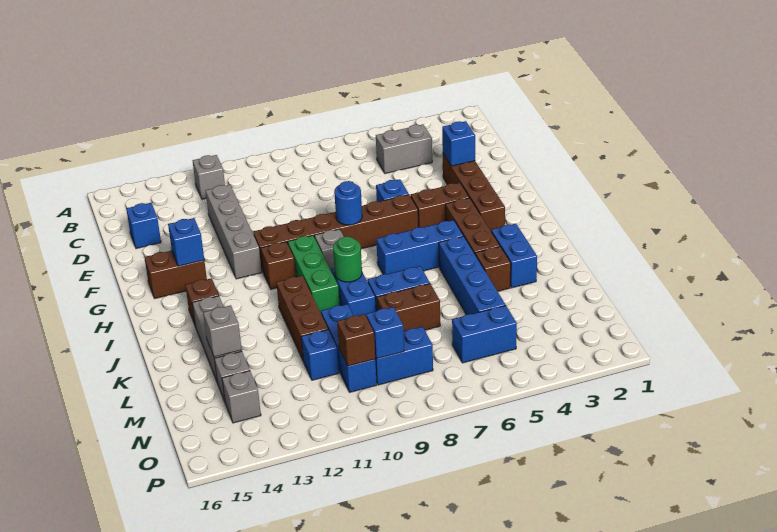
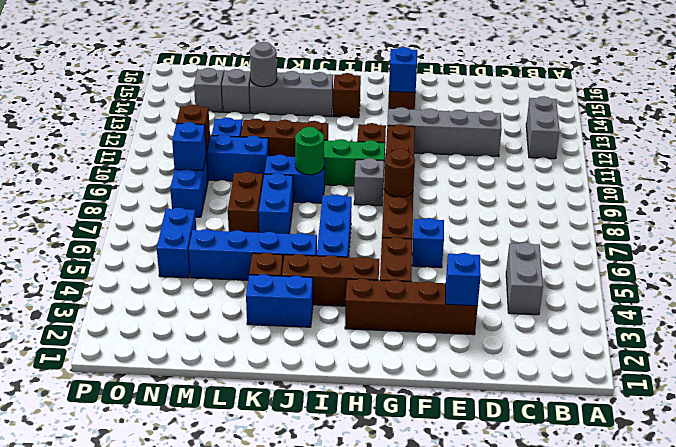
grey brick B12 level 1 -> grey brick B12:B13 level 1
blue brick D15 level 1 -> none
blue round brick G8 level 2 -> brown round brick G8 level 2
grey brick L14 level 2 -> grey round brick L14 level 2

